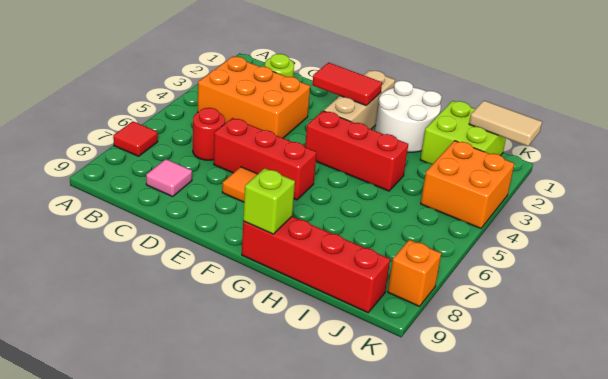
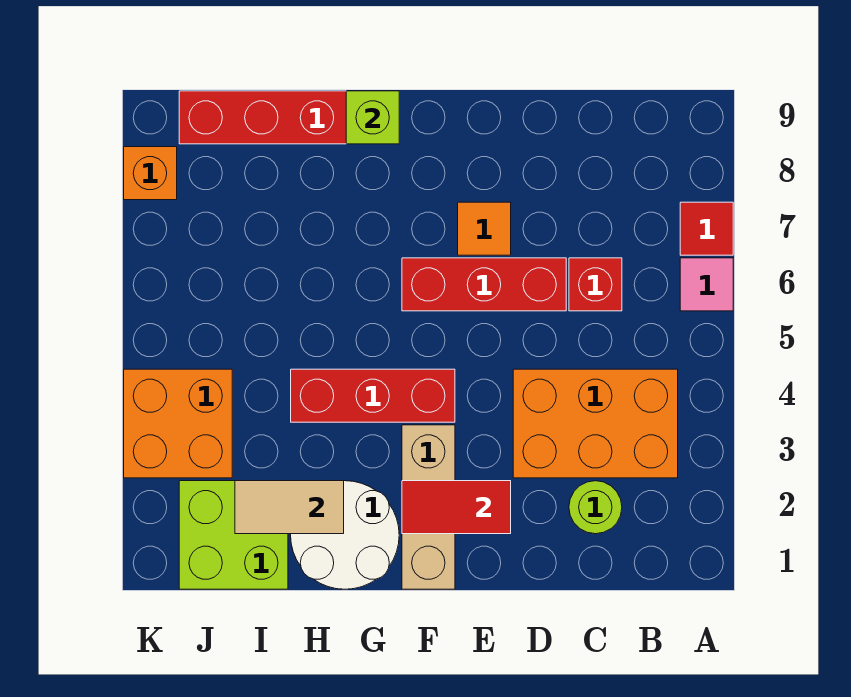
red round brick C6 level 1 -> red brick C6 level 1
pink tile C8 level 1 -> pink tile A6 level 1
tan tile J1:K1 level 2 -> tan tile H2:I2 level 2

